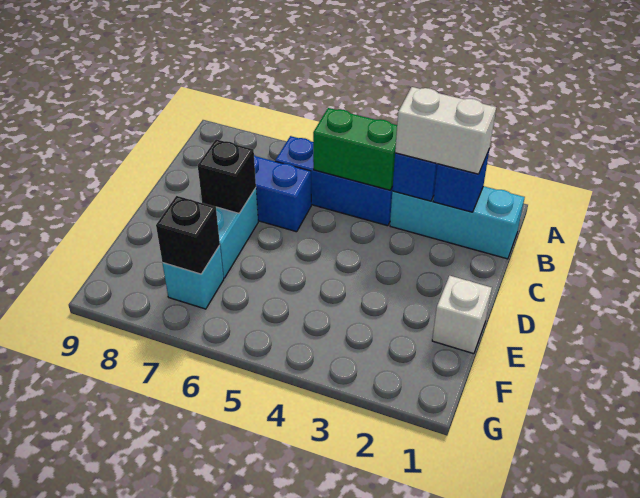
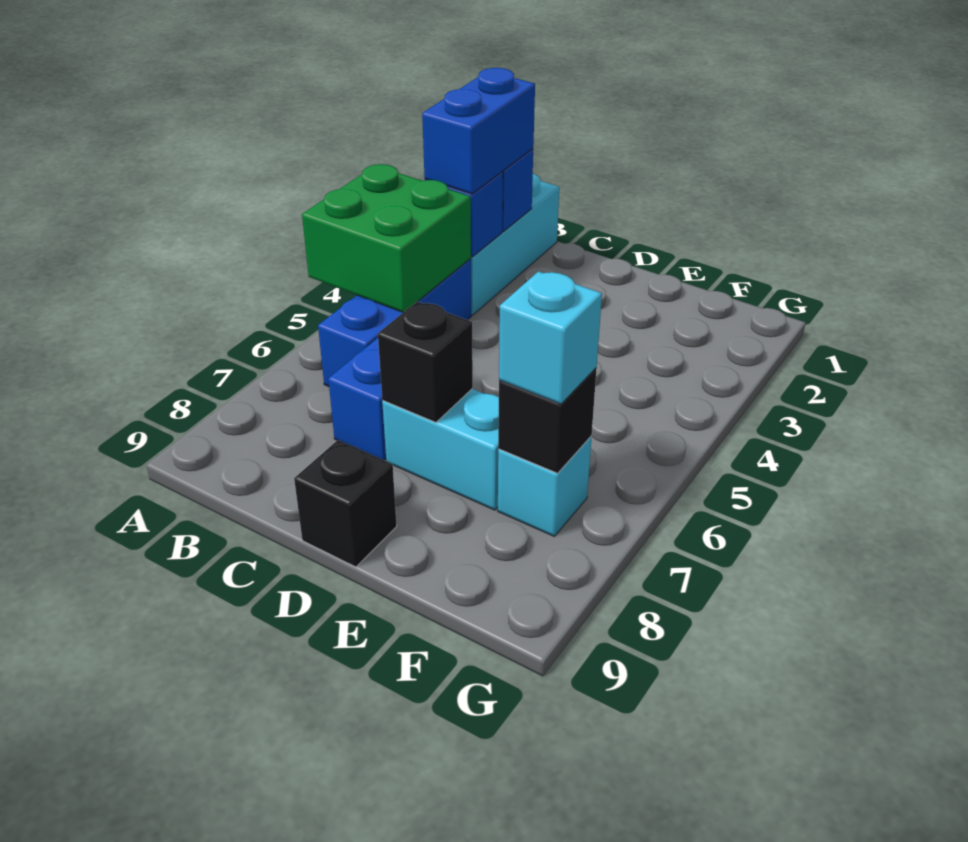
white brick B2:B3 level 3 -> blue brick B2:B3 level 3
green brick B4:B5 level 2 -> green brick A4:B5 level 2
none -> black brick D9 level 1
white brick E1 level 1 -> none
none -> cyan brick F7 level 3

